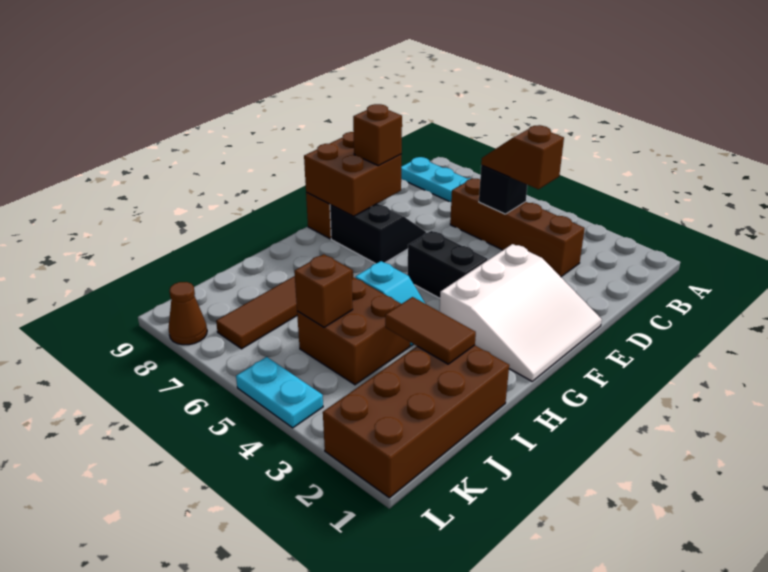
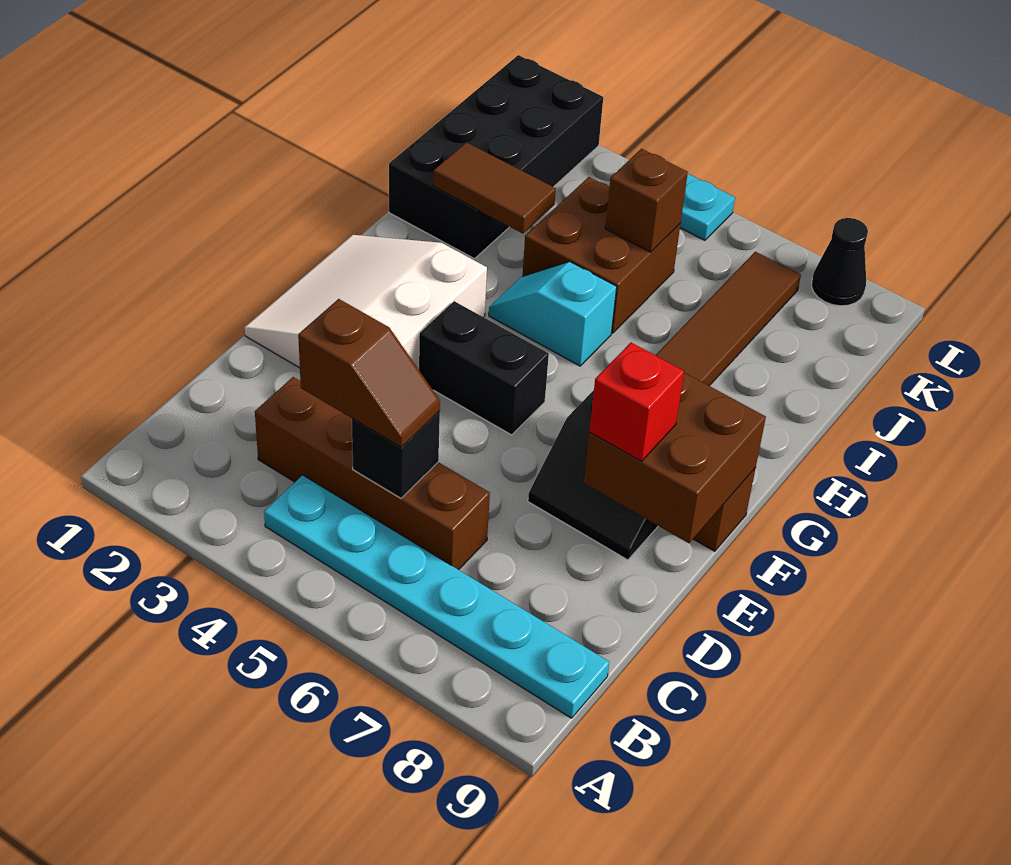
brown brick E8 level 3 -> red brick E8 level 3
brown brick I1:L2 level 1 -> black brick I1:L2 level 1
brown cone L8 level 1 -> black cone L8 level 1

